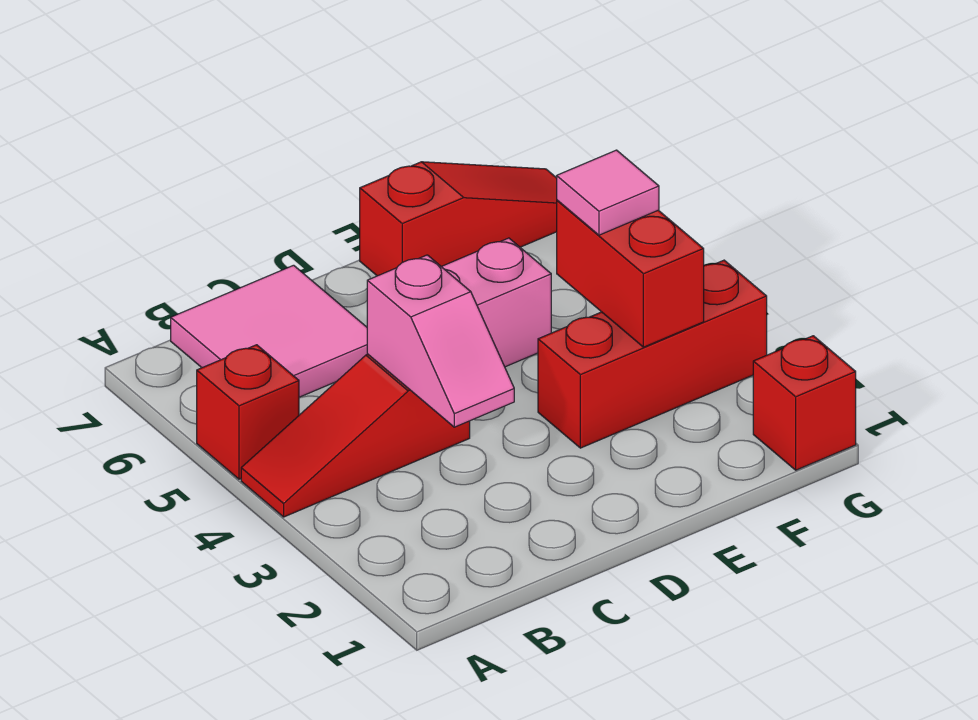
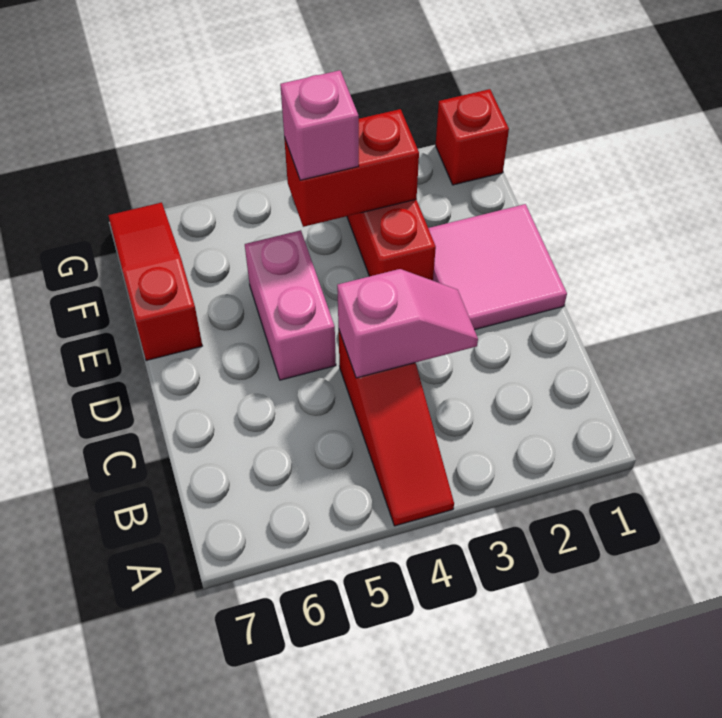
red brick A5 level 1 -> none
pink tile B6:C7 level 1 -> pink tile D1:E2 level 1
pink tile F4 level 3 -> pink brick F4 level 3

